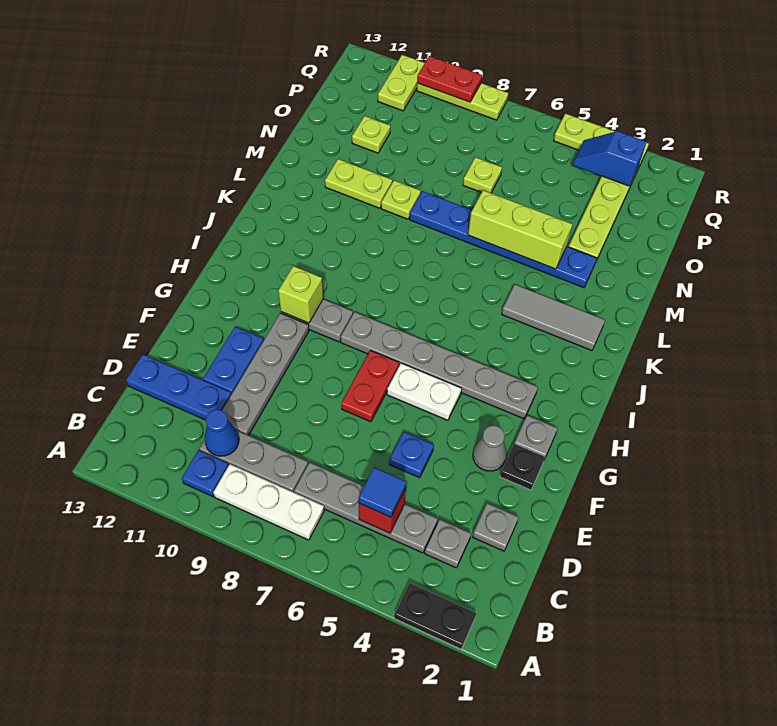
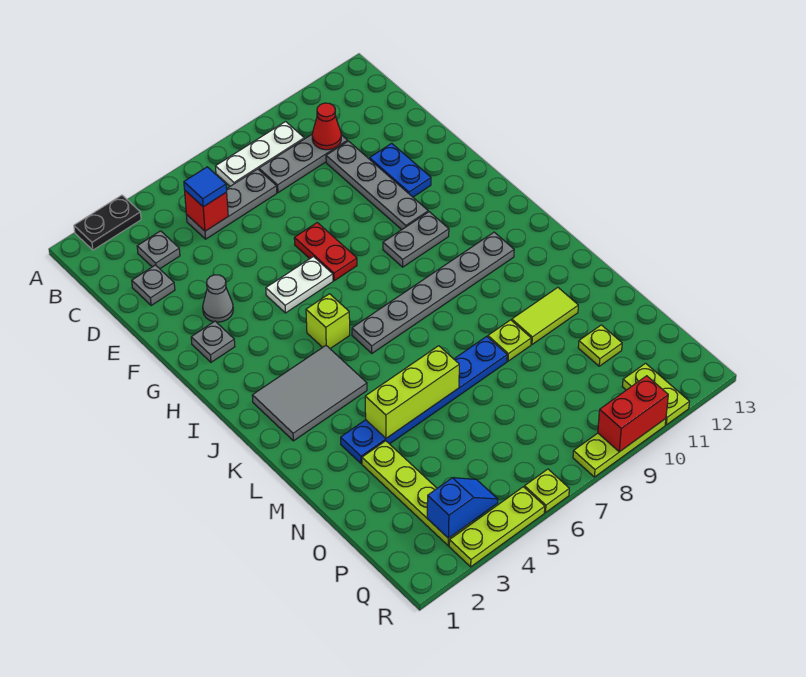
blue plate B10 level 1 -> none
grey plate C4:C7 level 1 -> grey plate C5:C7 level 1
blue cone C10 level 2 -> red cone C10 level 2
blue plate D11:D13 level 1 -> none
blue plate E5 level 1 -> none
black plate F2 level 1 -> none
grey plate H3:H8 level 1 -> grey plate J6:J11 level 1
lime brick H10 level 2 -> lime brick I5 level 1
grey tile K2:K4 level 1 -> grey tile J2:K4 level 1
lime plate M10:M11 level 1 -> lime tile M10:M11 level 1
lime plate O7 level 1 -> lime plate R6 level 1
red plate R9:R10 level 2 -> red brick R9:R10 level 2

